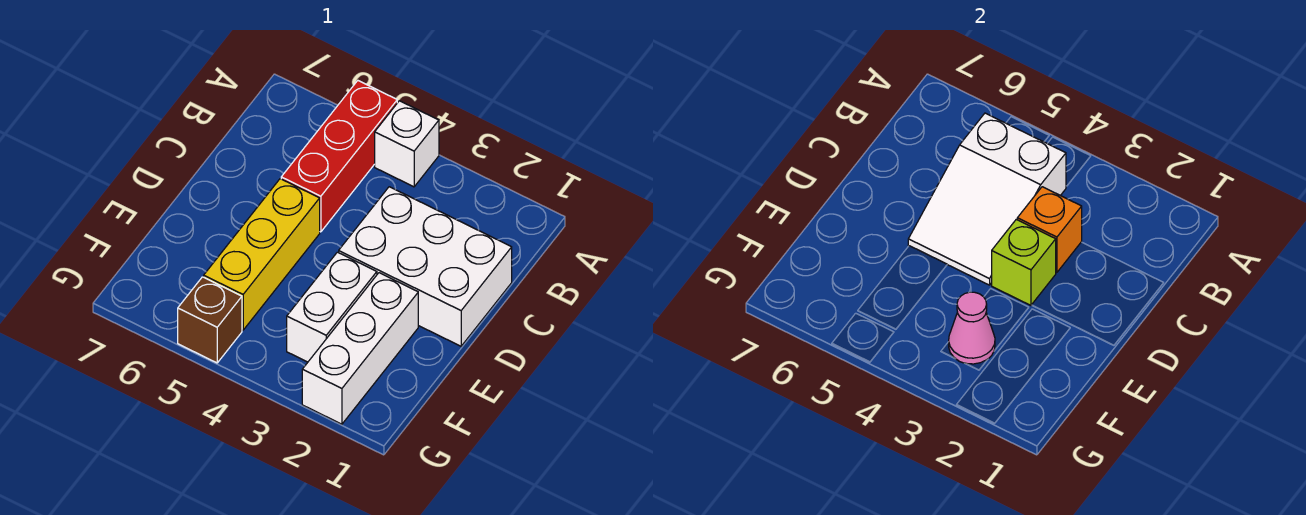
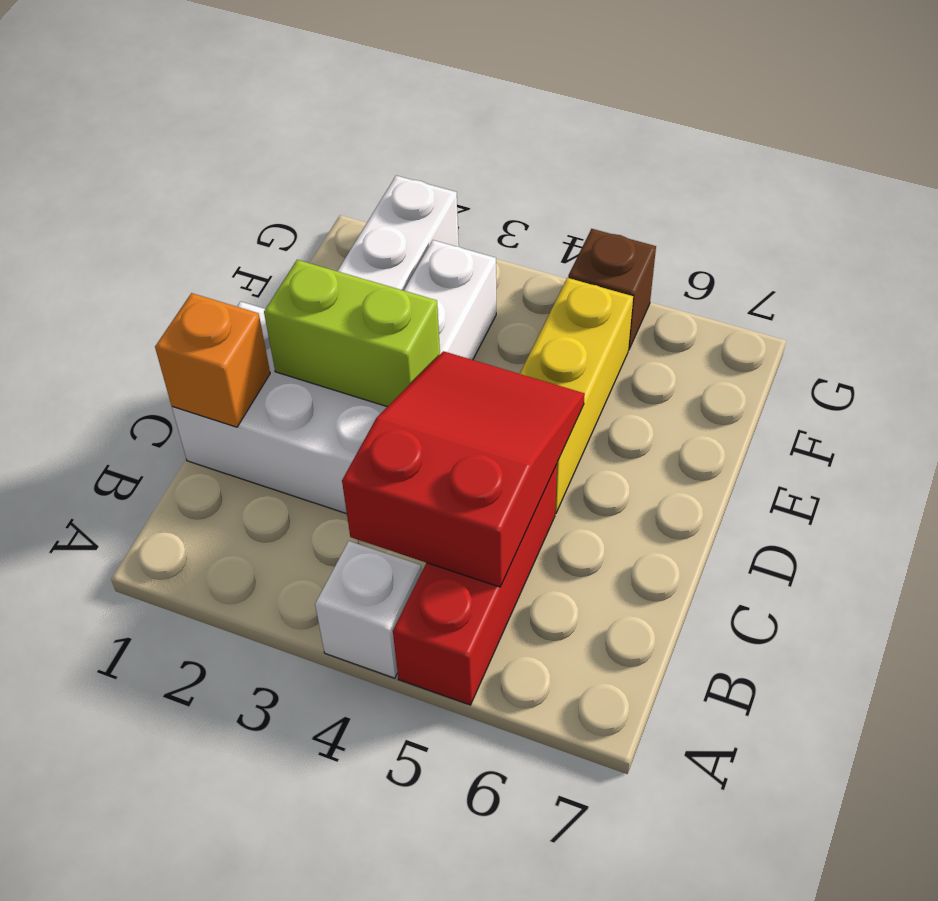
white slope B4:D5 level 2 top B -> red slope B4:D5 level 2 top B
orange brick C3 level 2 -> orange brick C1 level 2
lime brick D3 level 2 -> lime brick D2:D3 level 2
pink cone F3 level 2 -> none

